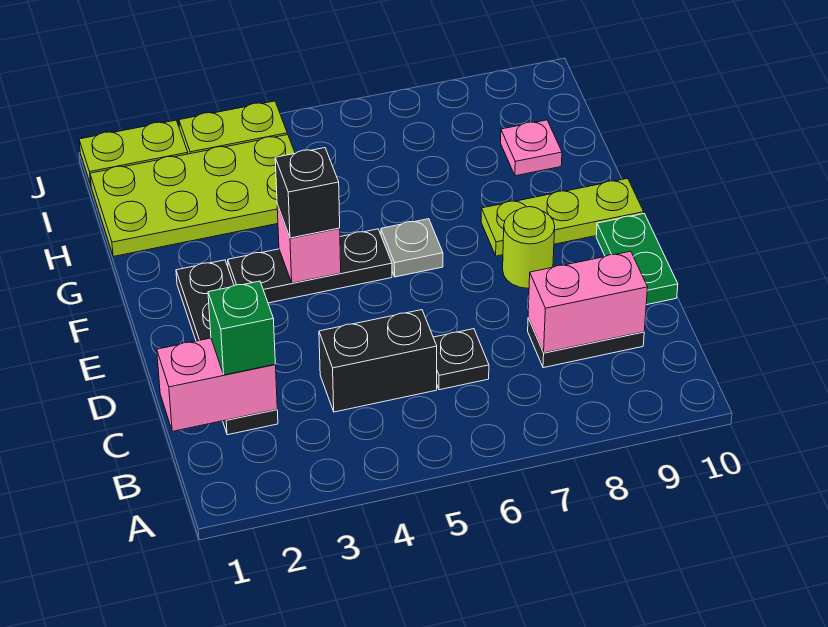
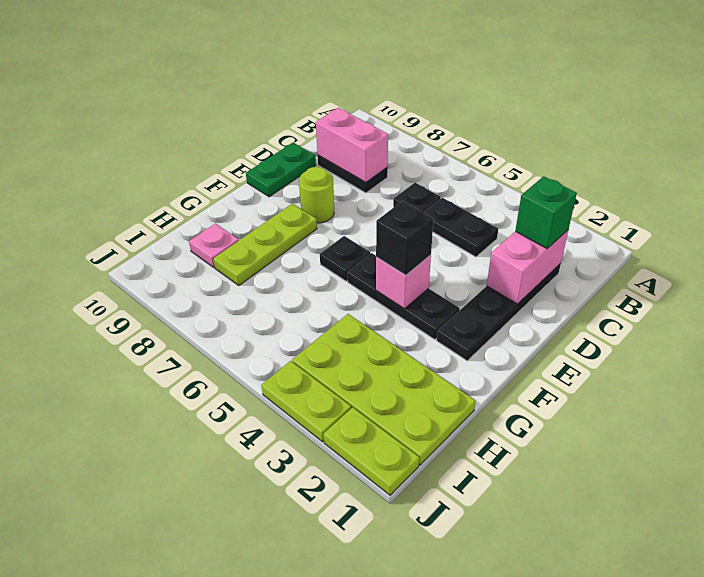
pink brick C1:C2 level 2 -> pink brick C2:D2 level 2
black brick C4:C5 level 1 -> black plate C4:C5 level 1
grey plate F6 level 1 -> black plate F6 level 1
lime plate F8:F10 level 1 -> lime plate F8:H8 level 1

